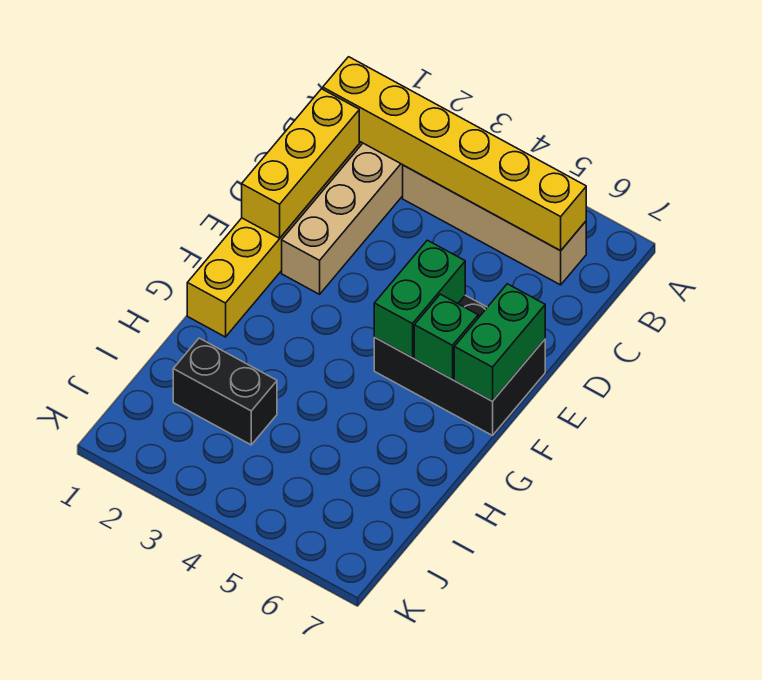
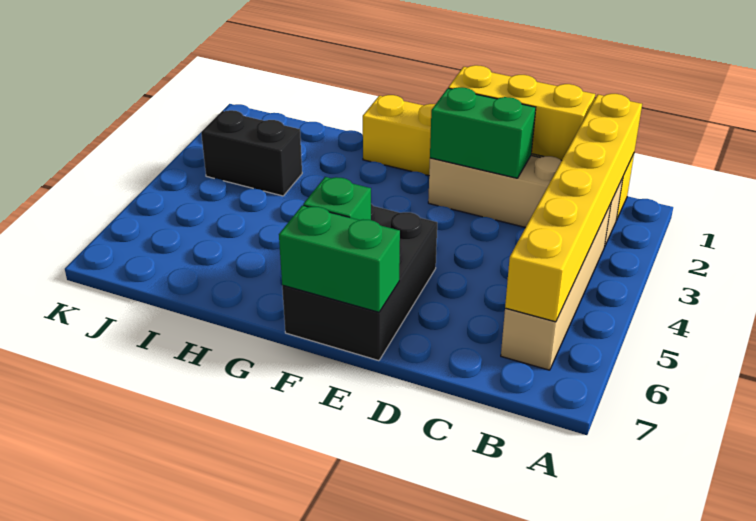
green brick E5:F5 level 2 -> green brick D2:E2 level 2
black brick I2:I3 level 1 -> black brick I3:J3 level 1

